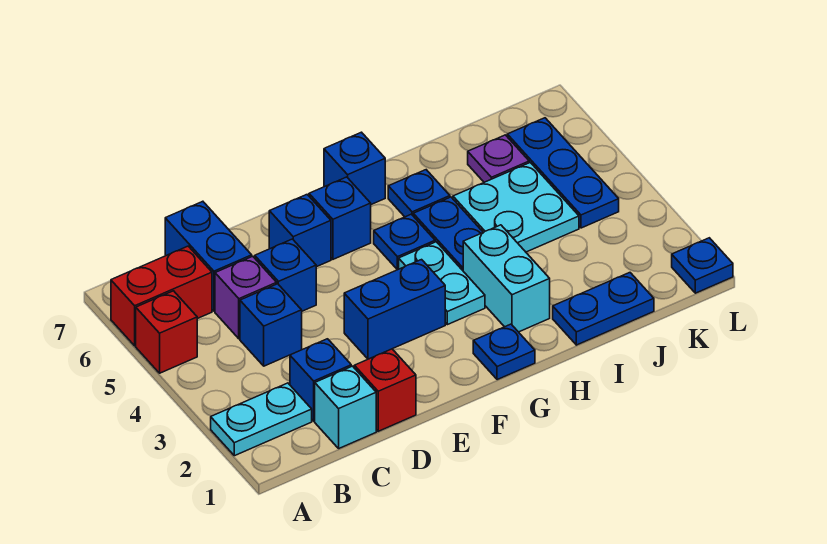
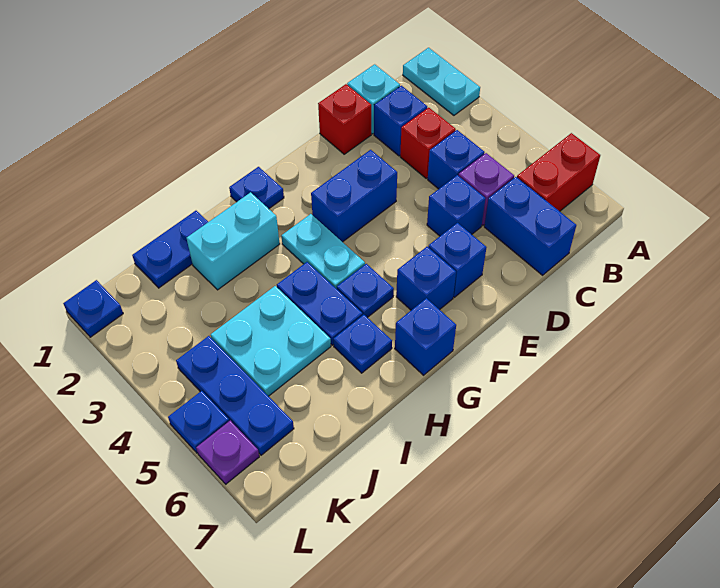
cyan plate A2:B2 level 1 -> cyan plate A1:A2 level 1
red brick A5 level 1 -> red brick C3 level 1
cyan brick H2:H3 level 1 -> cyan brick H2:I2 level 1
purple plate J6 level 1 -> purple plate L6 level 1
none -> blue plate L5 level 1

